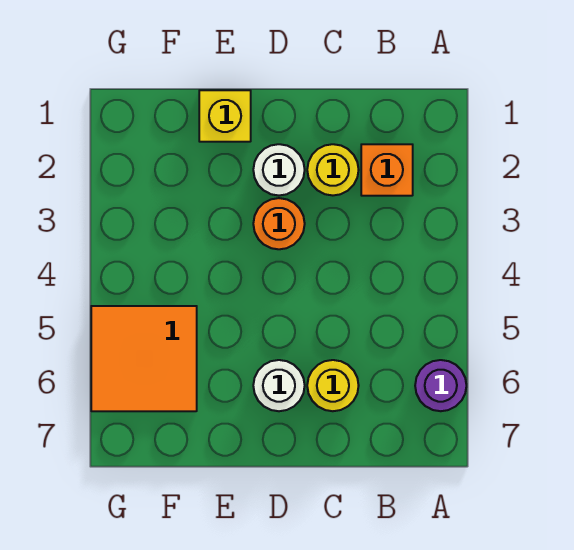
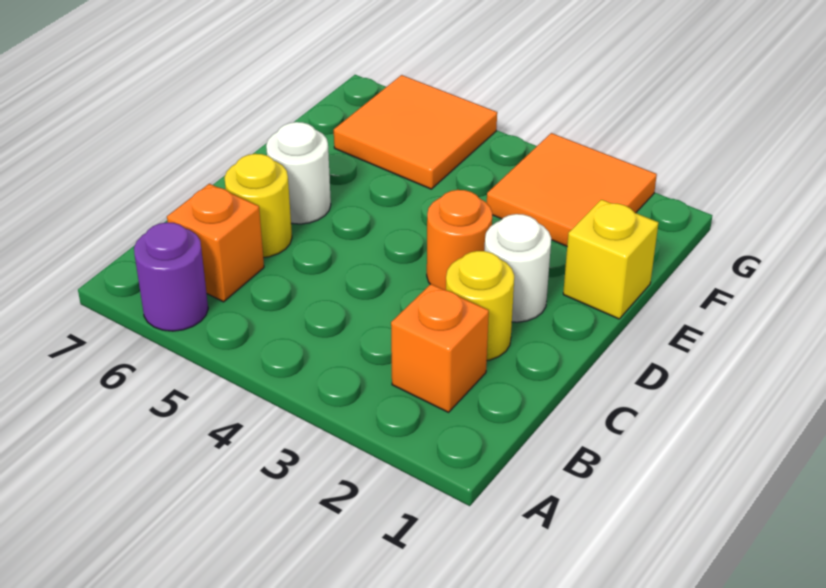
none -> orange brick B6 level 1
none -> orange tile F2:G3 level 1

